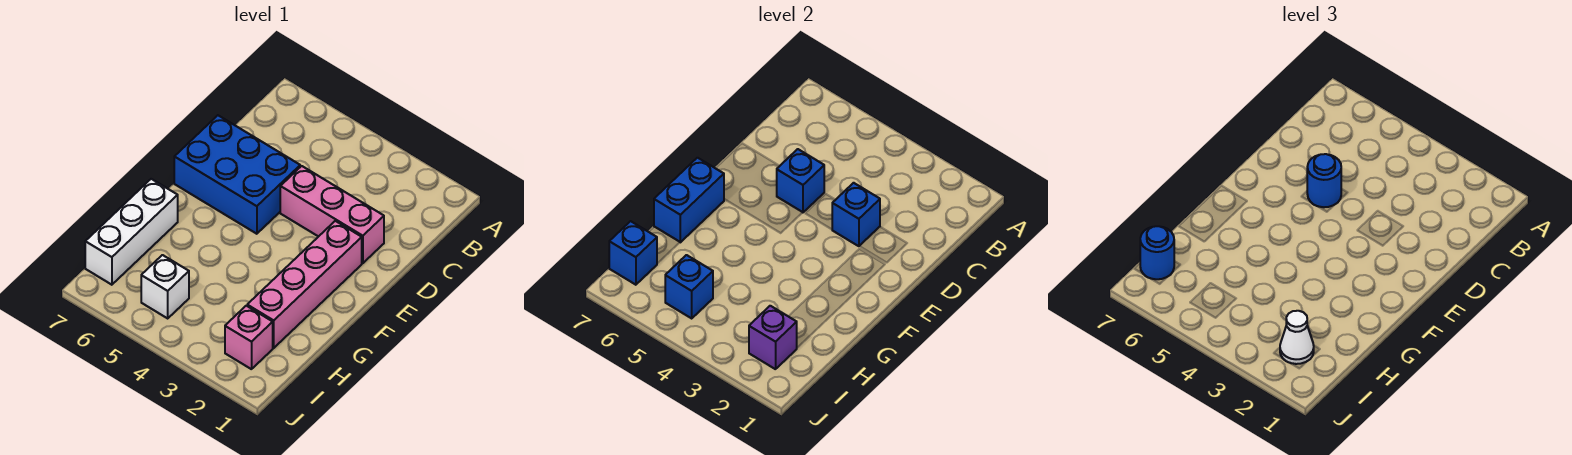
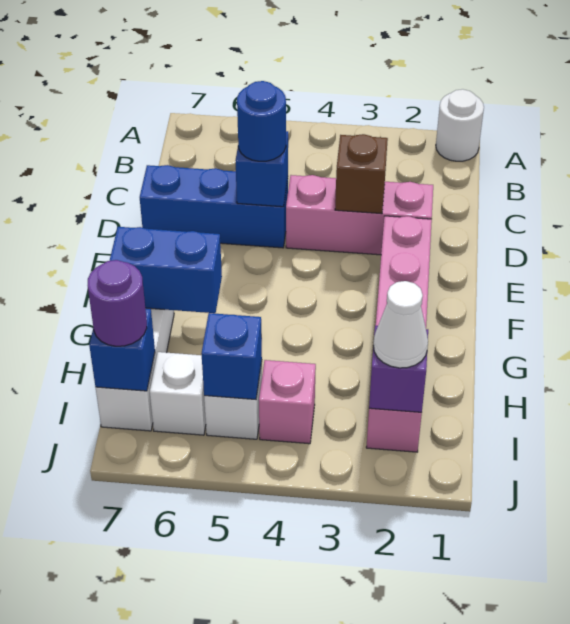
none -> white round brick A1 level 1
blue brick D3 level 2 -> brown brick D3 level 2
blue brick D5:E7 level 1 -> blue brick D5:D7 level 1
blue brick F7:G7 level 2 -> blue brick G6:G7 level 2
none -> pink brick I4 level 1
none -> white brick I6 level 1
blue round brick I7 level 3 -> purple round brick I7 level 3

